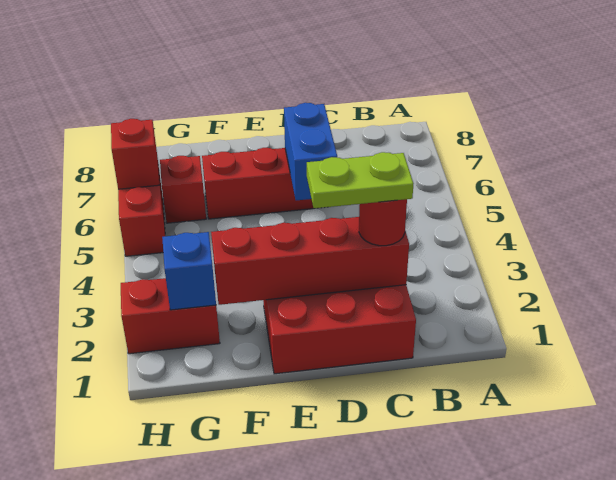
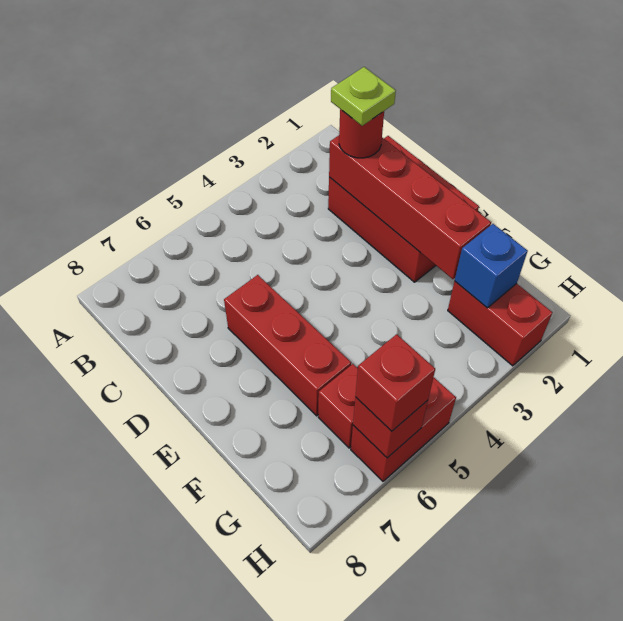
lime plate C2:D2 level 4 -> lime plate C2 level 4
blue brick D5:D6 level 2 -> none
none -> red brick H6 level 3

